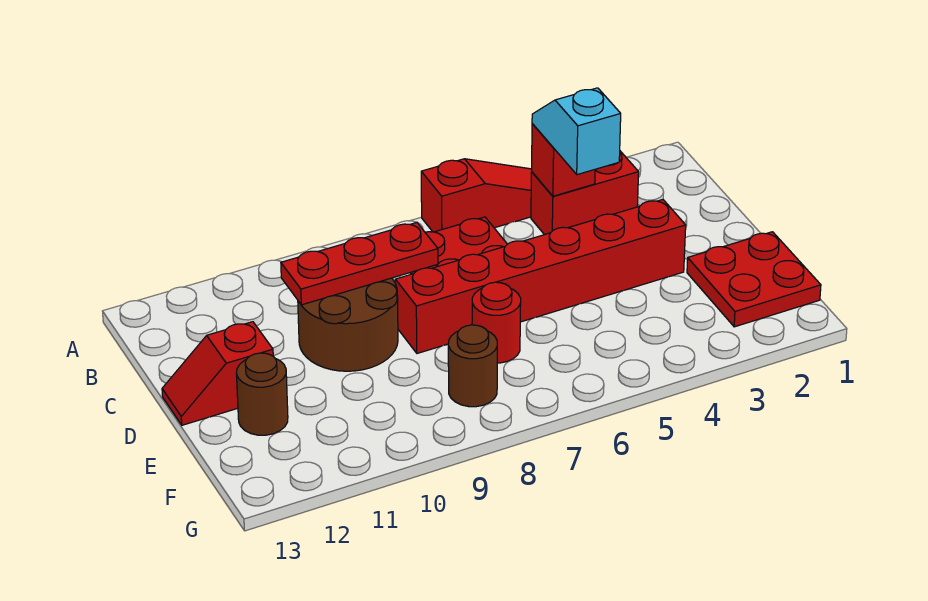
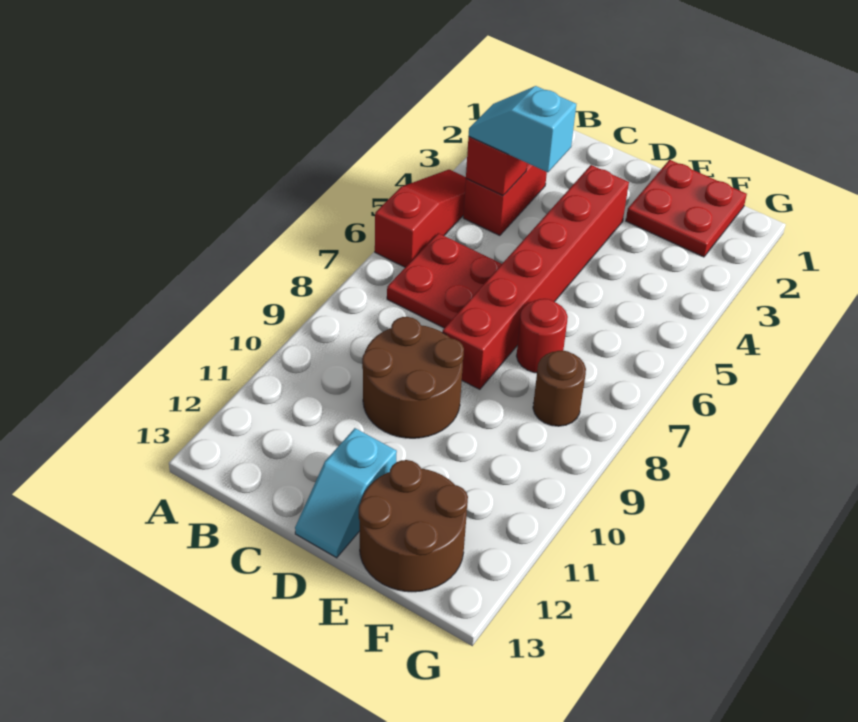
red plate C8:C10 level 2 -> none
red slope D12:D13 level 1 top 12 -> cyan slope D12:D13 level 1 top 12
brown round brick E12 level 1 -> brown round brick E12:F13 level 1

